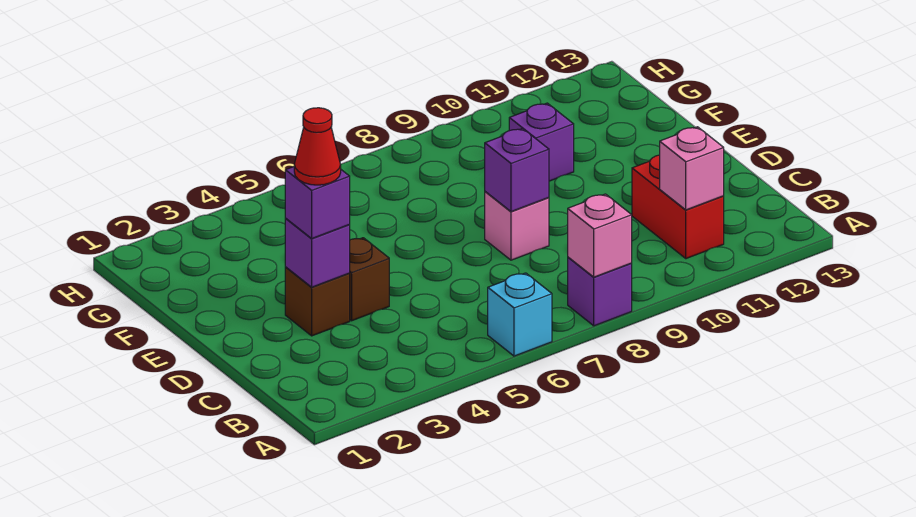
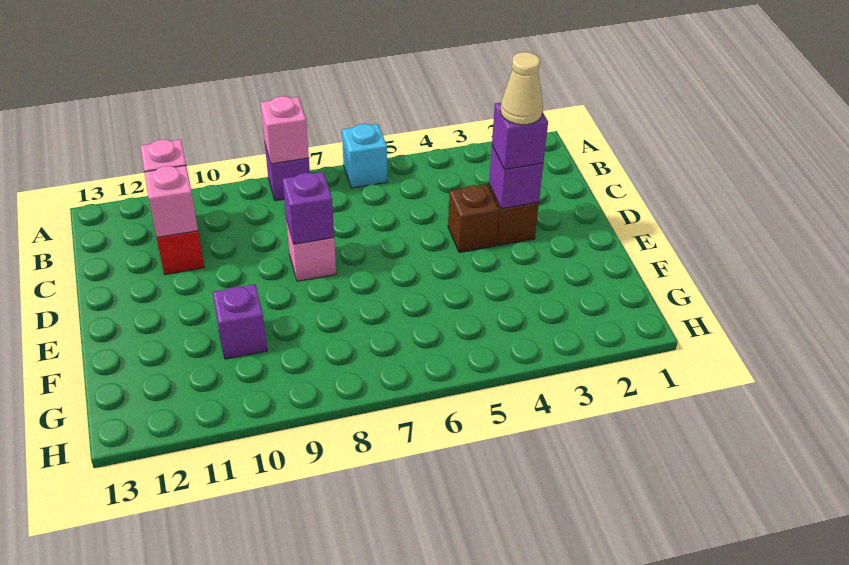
none -> pink brick C11 level 2
red cone D3 level 4 -> tan cone D3 level 4

